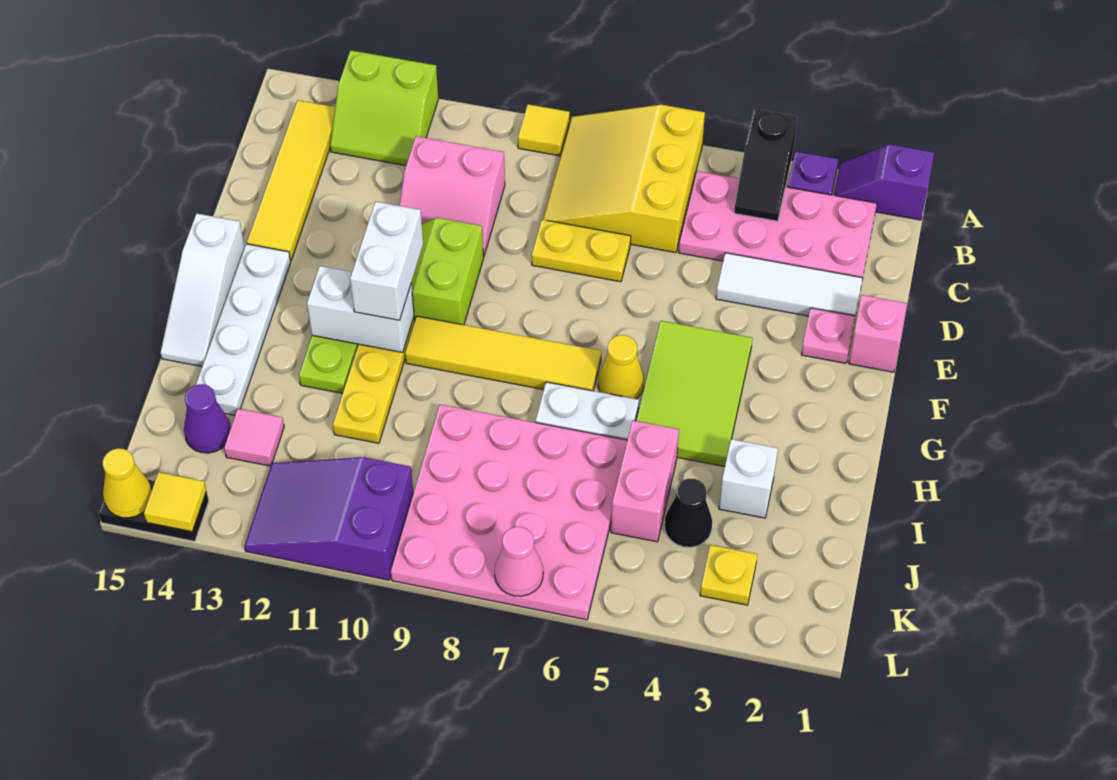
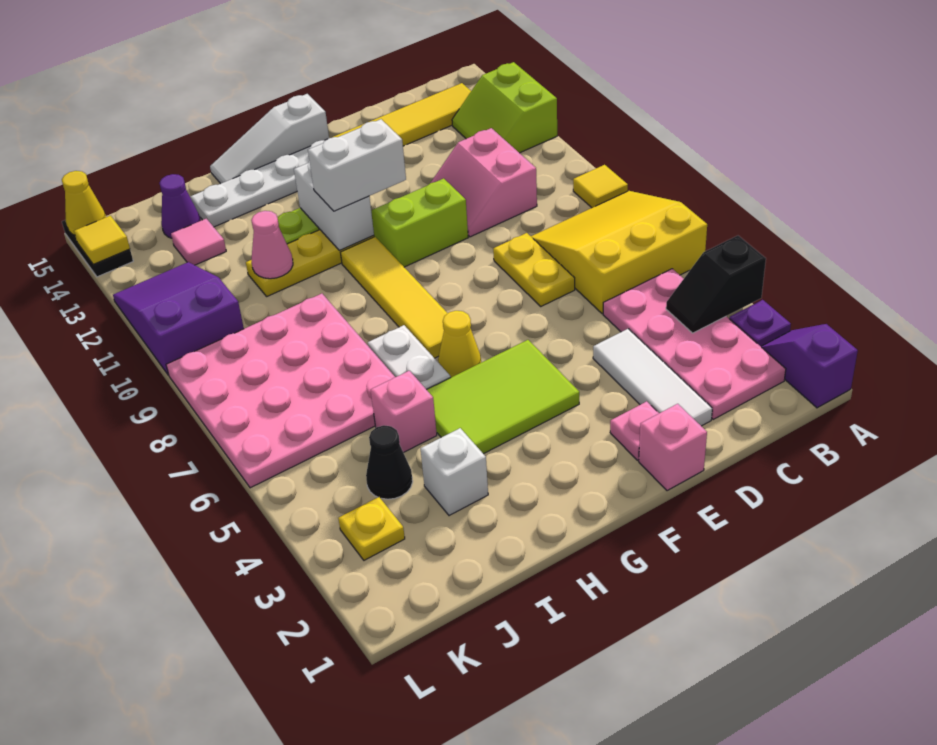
pink brick I5:J5 level 1 -> pink brick I5 level 1
pink cone L7 level 2 -> pink cone I11 level 2

